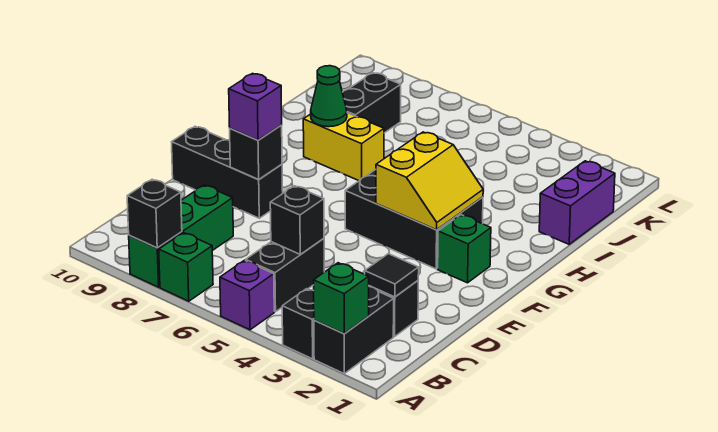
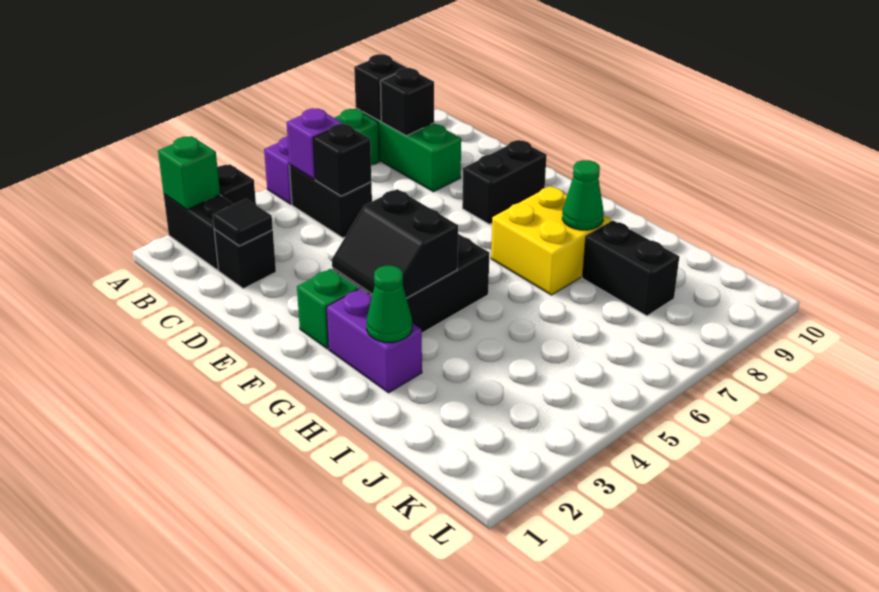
black brick E8:E10 level 1 -> black brick E8:E9 level 1
black brick E8 level 2 -> black brick B8 level 2
purple brick E8 level 3 -> purple brick B5 level 2
yellow slope F3:G4 level 2 top 4 -> black slope F3:G4 level 2 top 4
none -> green cone H2 level 2
yellow brick H7:H8 level 1 -> yellow brick G7:H8 level 1
purple brick I1:J1 level 1 -> purple brick G2:H2 level 1

